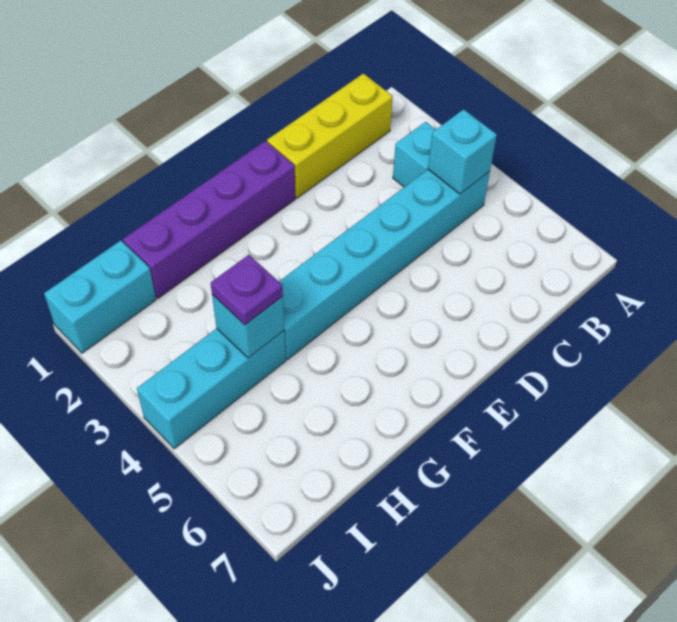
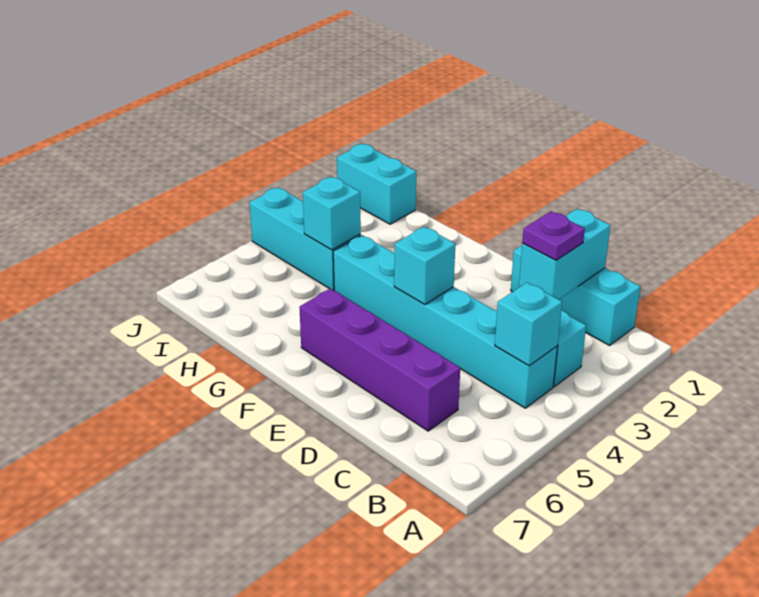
yellow brick B1:D1 level 1 -> cyan brick B1:D1 level 1
none -> cyan brick C1:C2 level 2
purple brick E1:H1 level 1 -> purple brick C6:F6 level 1
none -> cyan brick E4 level 2
purple plate H4 level 3 -> purple plate C2 level 3

